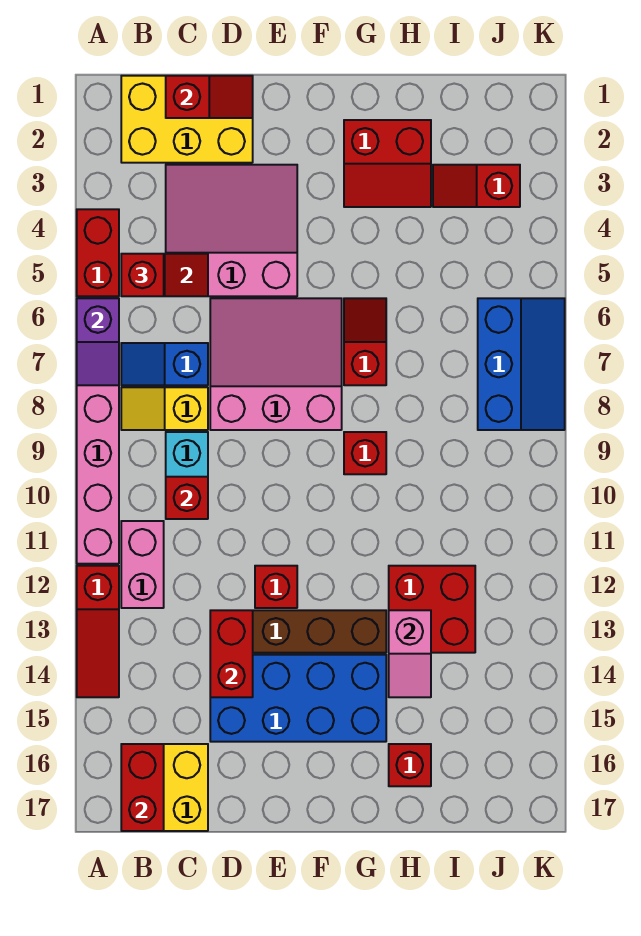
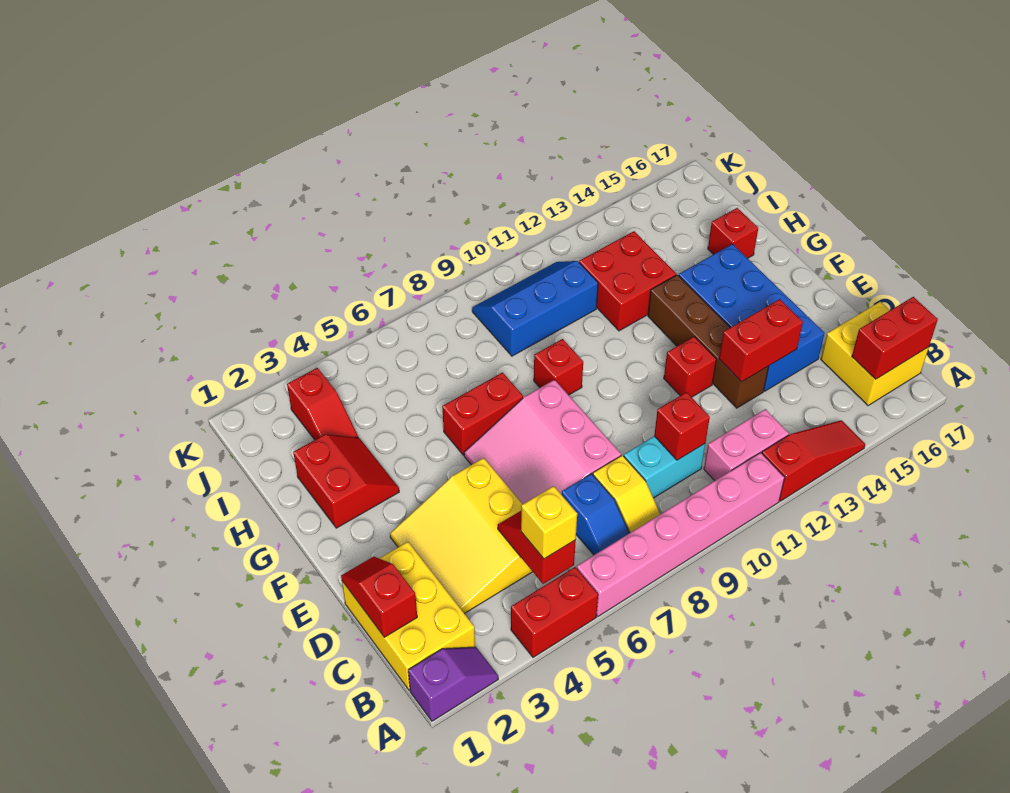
purple slope A6:A7 level 2 top 6 -> purple slope A1:A2 level 1 top 1
red brick B5 level 3 -> yellow brick B5 level 3
pink slope C3:E5 level 1 top 5 -> yellow slope C3:E5 level 1 top 5
red slope G6:G7 level 1 top 7 -> red brick G6:G7 level 1
pink slope H13:H14 level 2 top 13 -> none
blue slope J6:K8 level 1 top J -> blue slope I9:J11 level 1 top I

